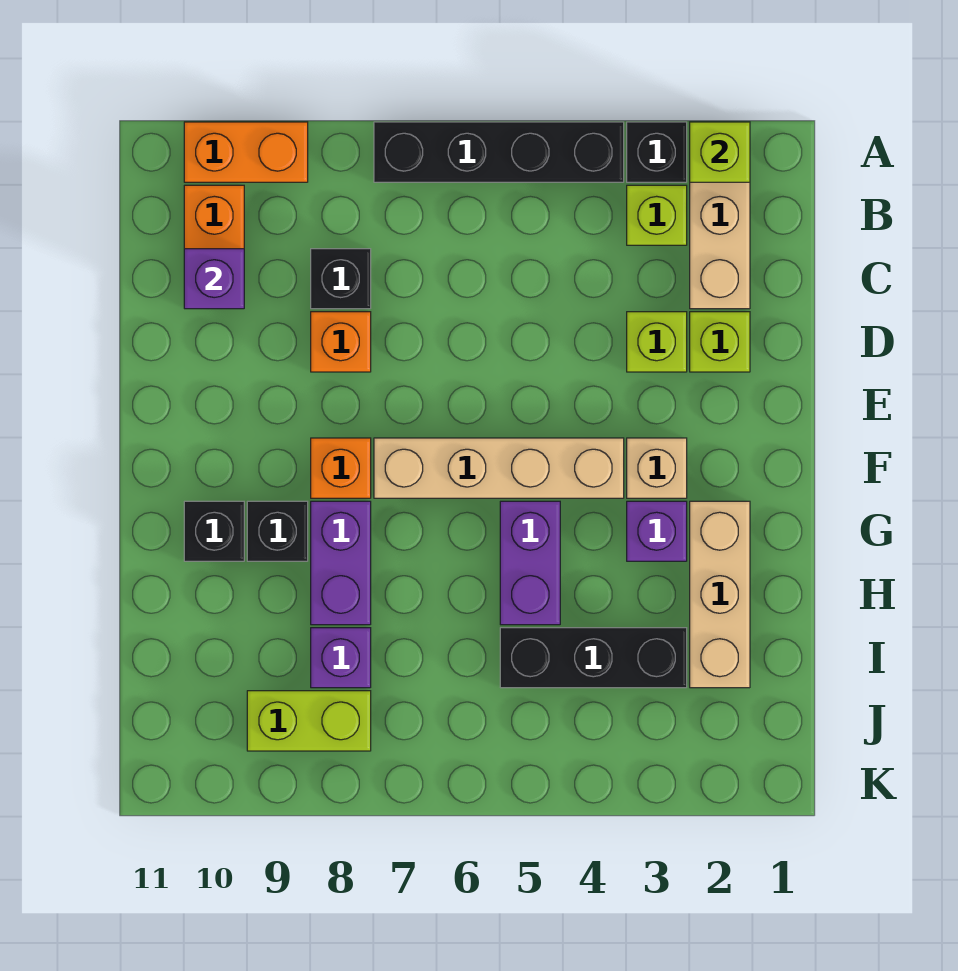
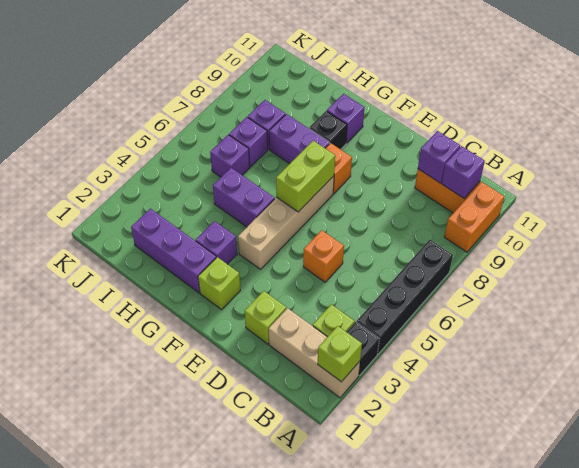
none -> purple brick B10 level 2
black brick C8 level 1 -> none
lime brick D3 level 1 -> lime brick F2 level 1
orange brick D8 level 1 -> orange brick D5 level 1
tan brick F3 level 1 -> none
tan brick G2:I2 level 1 -> purple brick G2:I2 level 1
black brick G10 level 1 -> purple brick G10 level 1
black brick I3:I5 level 1 -> none
none -> purple brick I6 level 1
none -> purple brick I7 level 1
lime brick J8:J9 level 1 -> lime brick F6:F7 level 2

